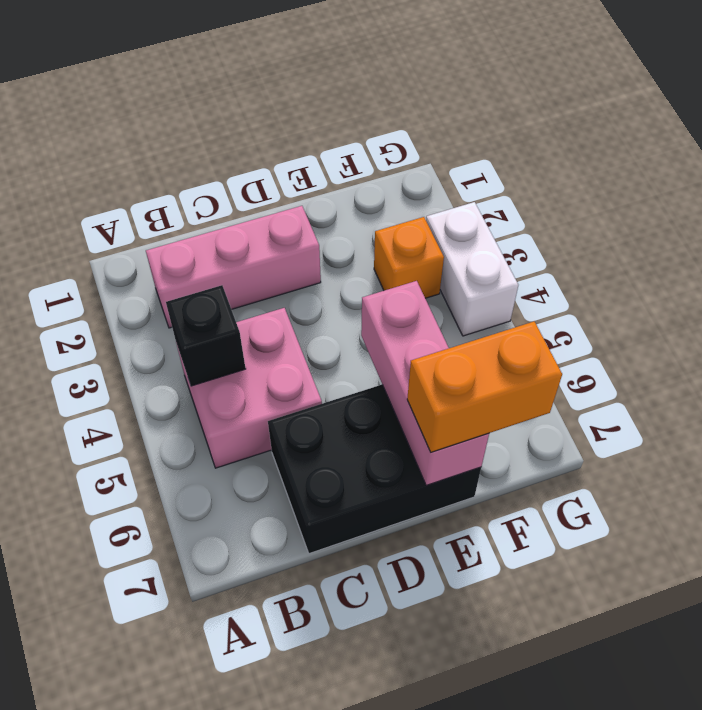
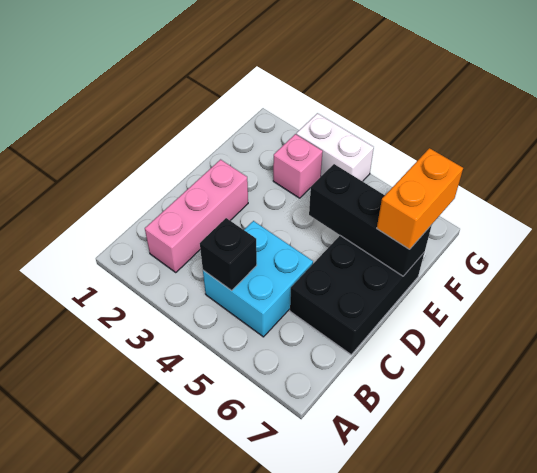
pink brick B4:C5 level 1 -> cyan brick B4:C5 level 1
pink brick E5:E7 level 2 -> black brick E5:E7 level 2
orange brick F3 level 1 -> pink brick F3 level 1

